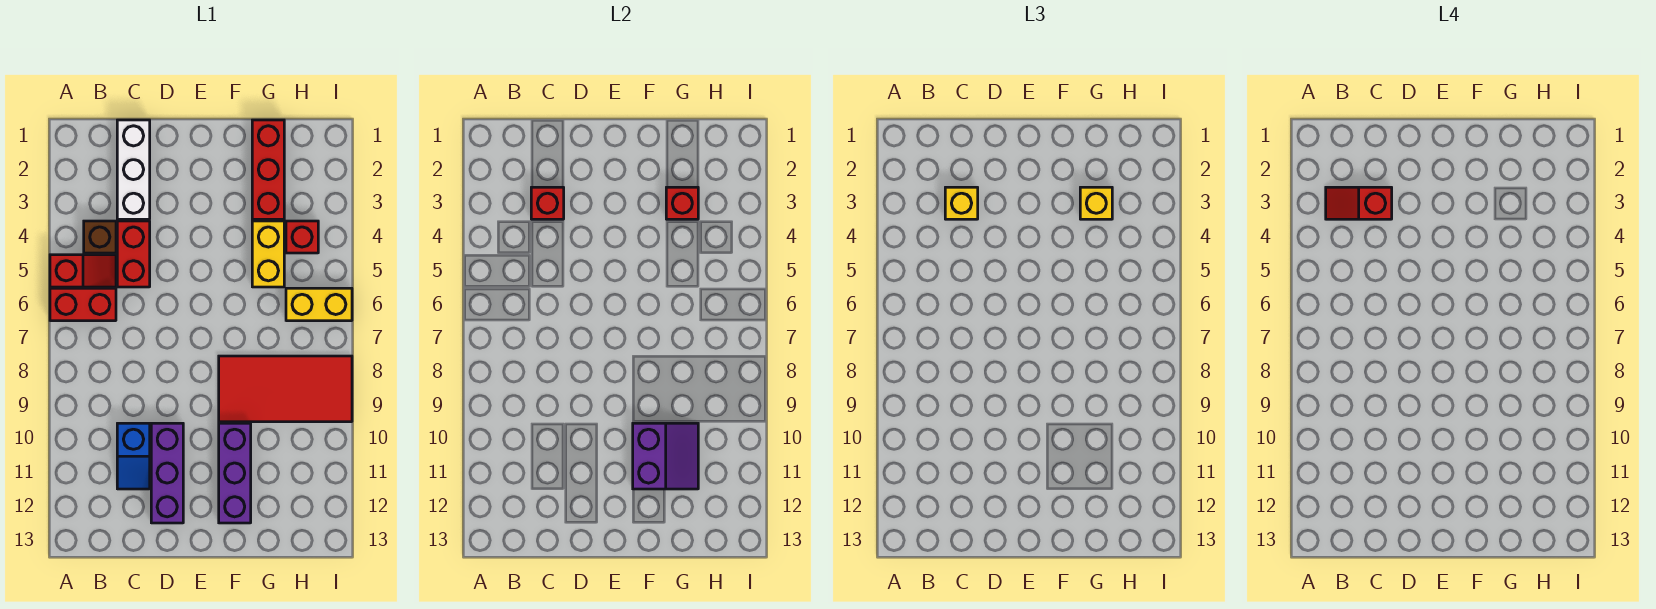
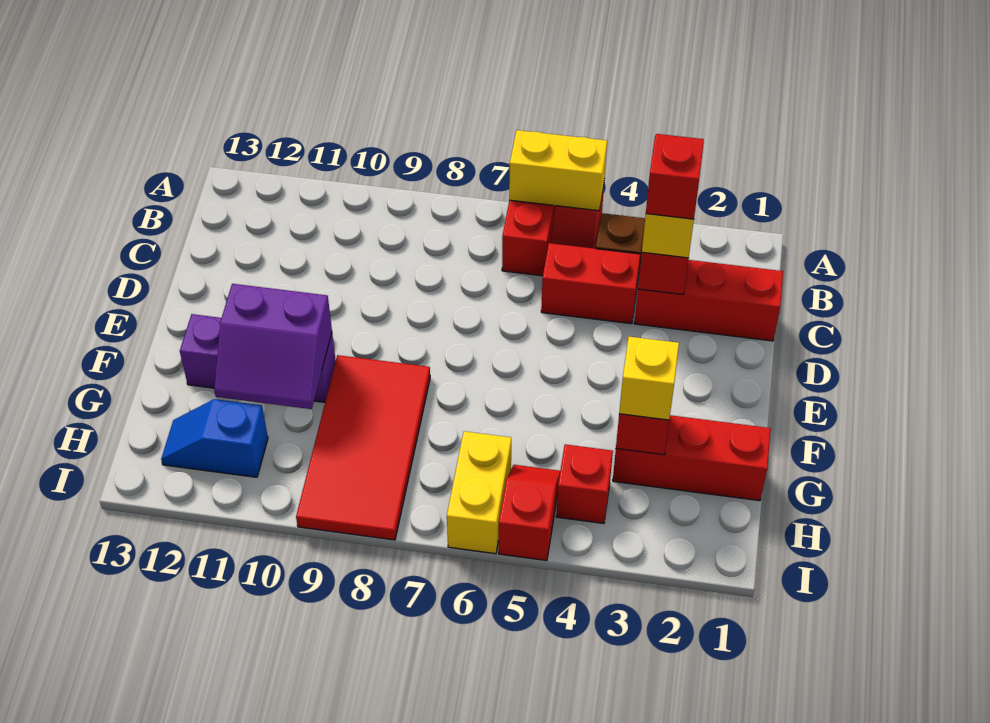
white brick C1:C3 level 1 -> red brick C1:C3 level 1
blue slope C10:C11 level 1 top 10 -> blue slope H11:H12 level 1 top 11
purple brick D10:D12 level 1 -> none
yellow brick G4:G5 level 1 -> yellow brick A5:A6 level 2
none -> red slope H5:I5 level 1 top I

